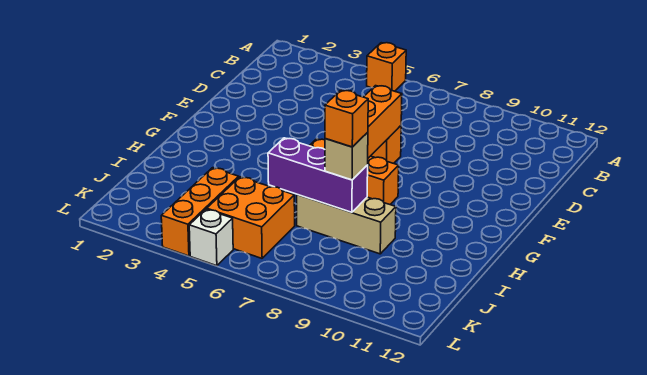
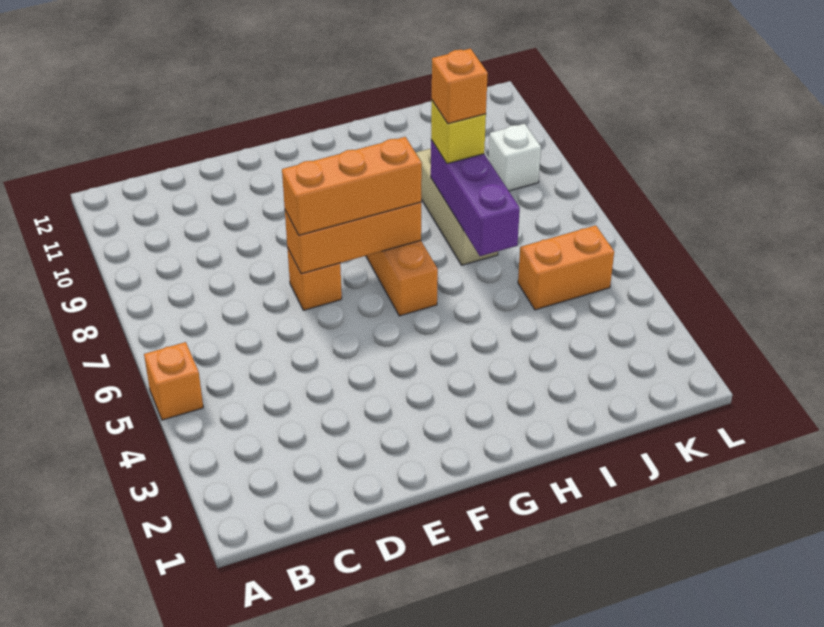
tan brick I8 level 3 -> yellow brick I8 level 3
orange brick J4:L4 level 1 -> orange brick E7:G7 level 3
orange brick J5:K6 level 1 -> orange brick J5:K5 level 1
white brick L5 level 1 -> white brick K9 level 1

